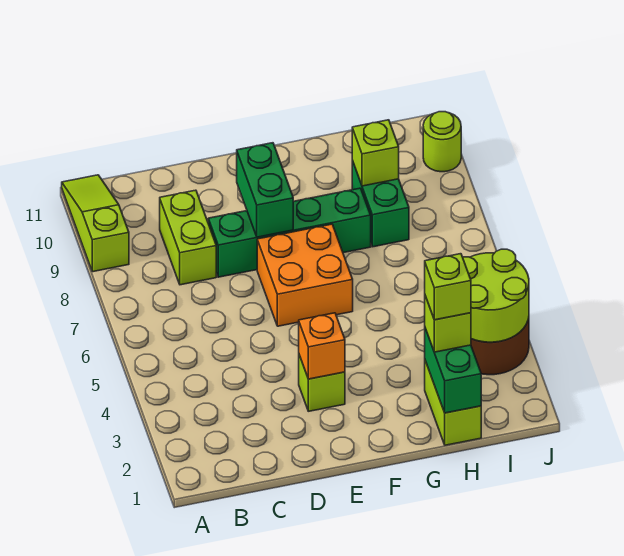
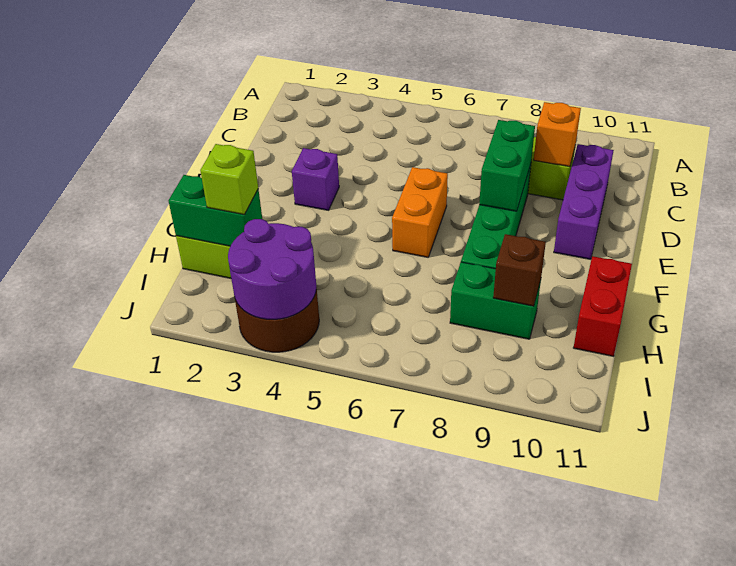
lime slope A9:A11 level 1 top 9 -> none
none -> purple brick C10:E10 level 1
lime brick E3 level 1 -> purple brick E3 level 1
orange brick E3 level 2 -> orange brick C9 level 2
orange brick E6:F7 level 1 -> orange brick E6:F6 level 1
green brick E8:E9 level 2 -> green brick D8:E8 level 2
none -> red brick G11:H11 level 1
lime brick H2 level 4 -> none
lime brick H9 level 2 -> brown brick H9 level 2
lime round brick I3:J4 level 2 -> purple round brick I3:J4 level 2
lime round brick J10 level 1 -> none

